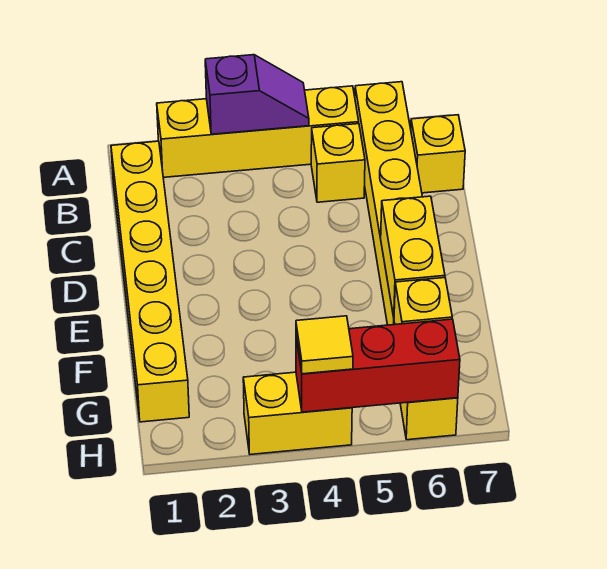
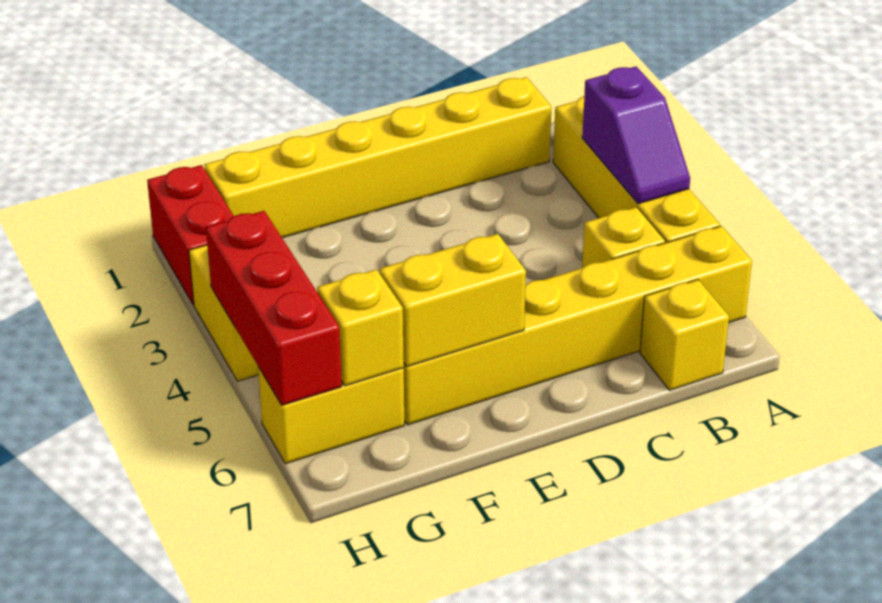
none -> red brick H1:H2 level 1
yellow tile H4 level 3 -> none

